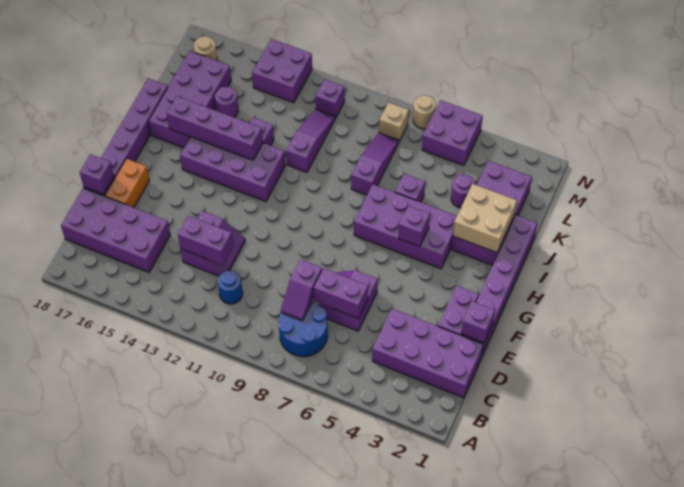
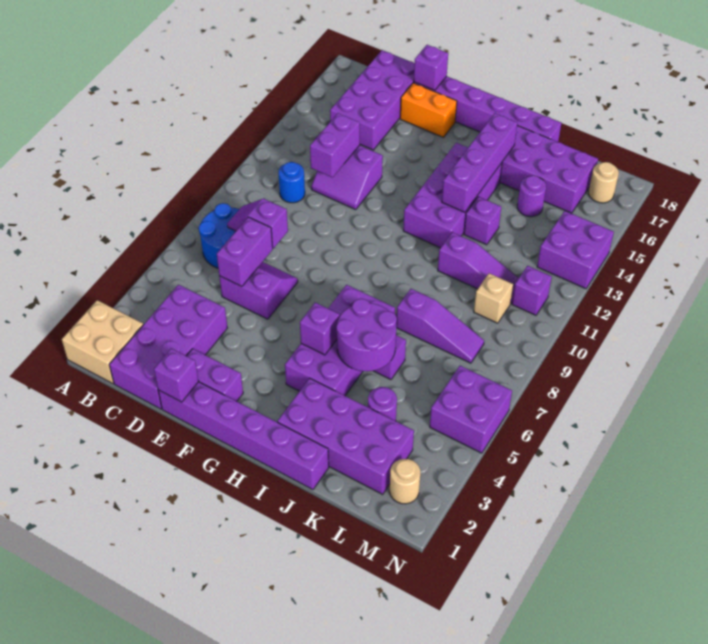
tan brick I2:J3 level 2 -> tan brick A1:B2 level 1
none -> purple round brick I5:J6 level 2
tan brick M8 level 1 -> tan brick L10 level 1
tan round brick N7 level 1 -> tan round brick M2 level 1

